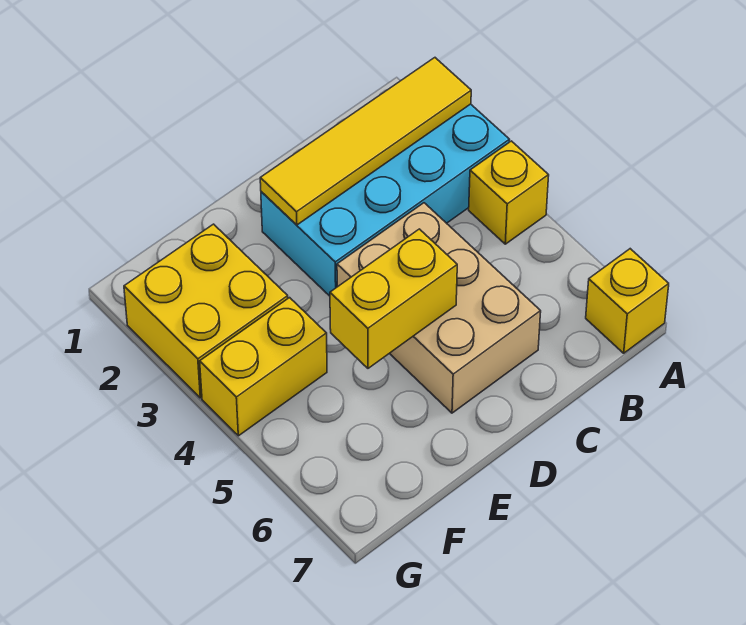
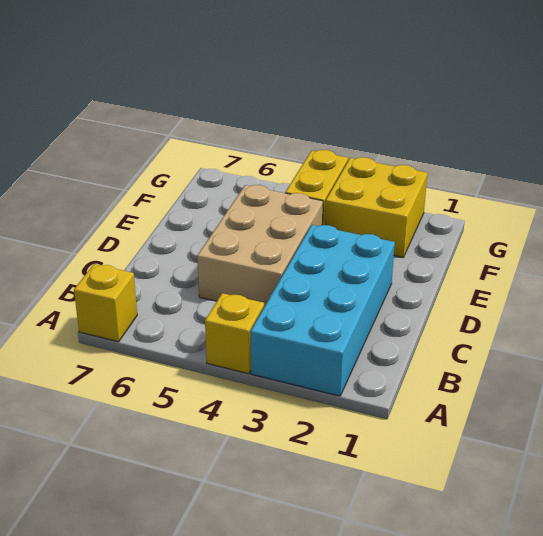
yellow tile A2:D2 level 2 -> none
tan brick C4:D6 level 1 -> tan brick C4:E5 level 1
yellow brick D5:E5 level 2 -> none

